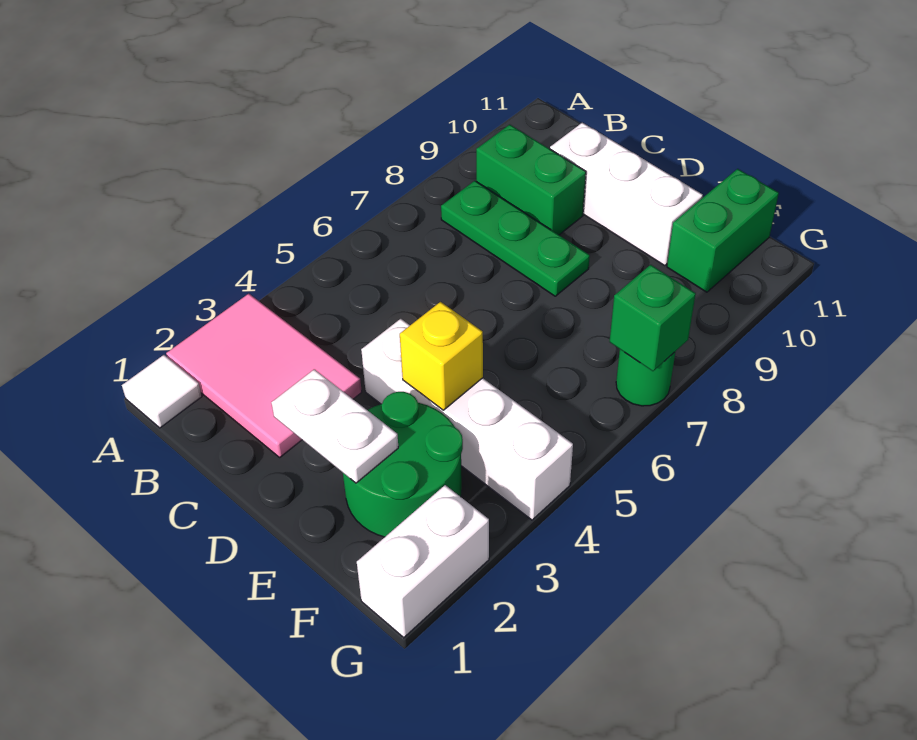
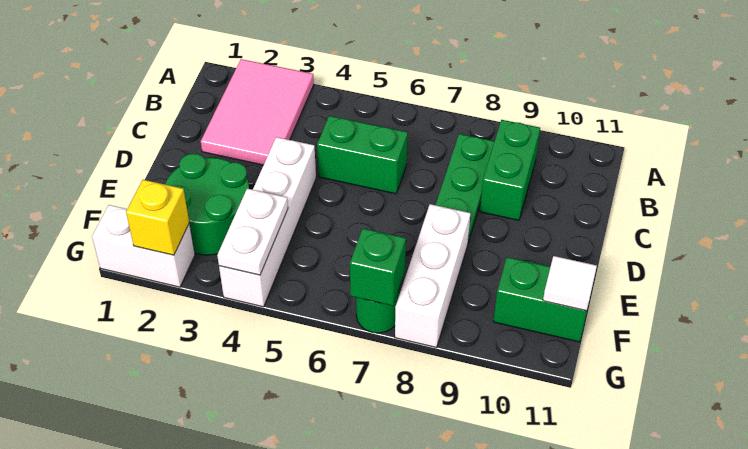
white tile A1 level 1 -> white tile F11 level 2
none -> green brick C5:C6 level 1
white brick C10:E10 level 1 -> white brick E8:G8 level 1
white plate D2:E2 level 2 -> white plate F4:G4 level 2
yellow brick E4 level 2 -> yellow brick G2 level 2

